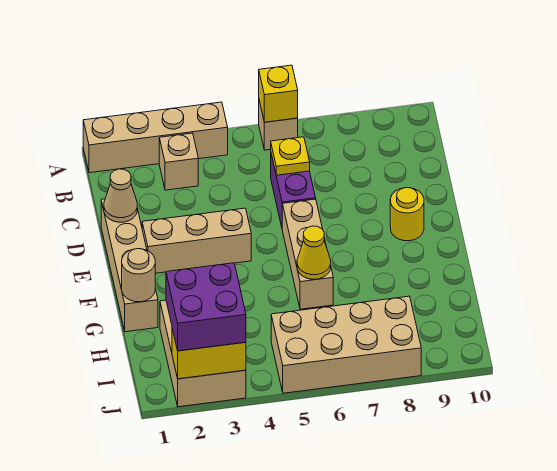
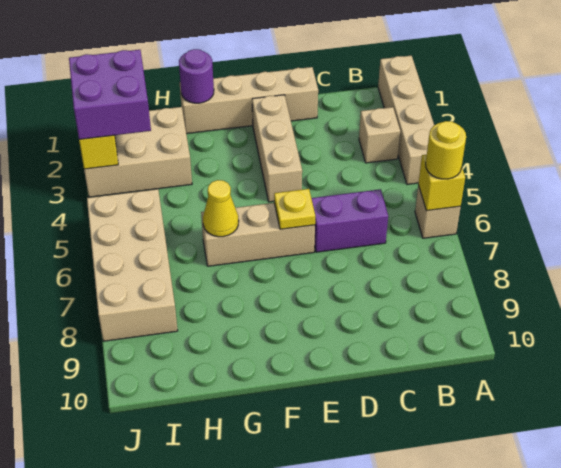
yellow plate C6 level 2 -> yellow plate E6 level 2
tan cone D1 level 2 -> none
yellow round brick E9 level 1 -> yellow round brick A6 level 3
tan round brick G1 level 2 -> purple round brick G1 level 2

